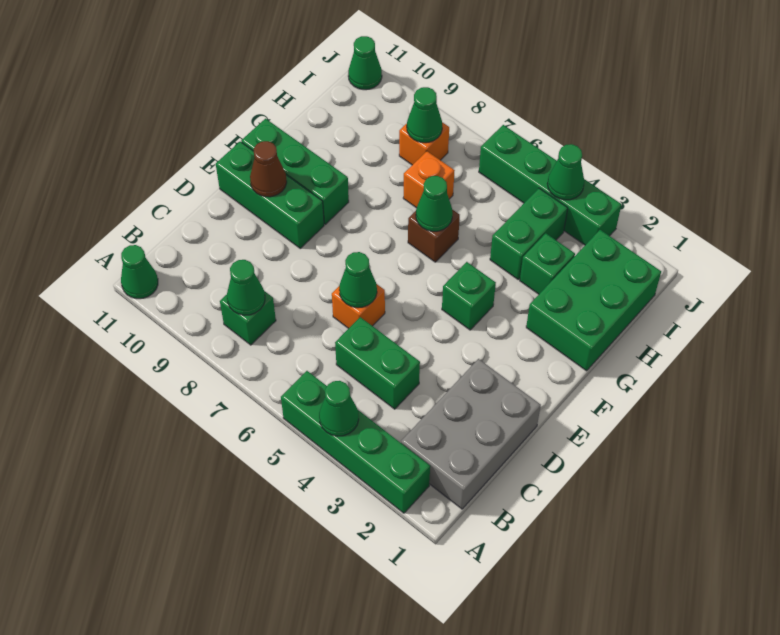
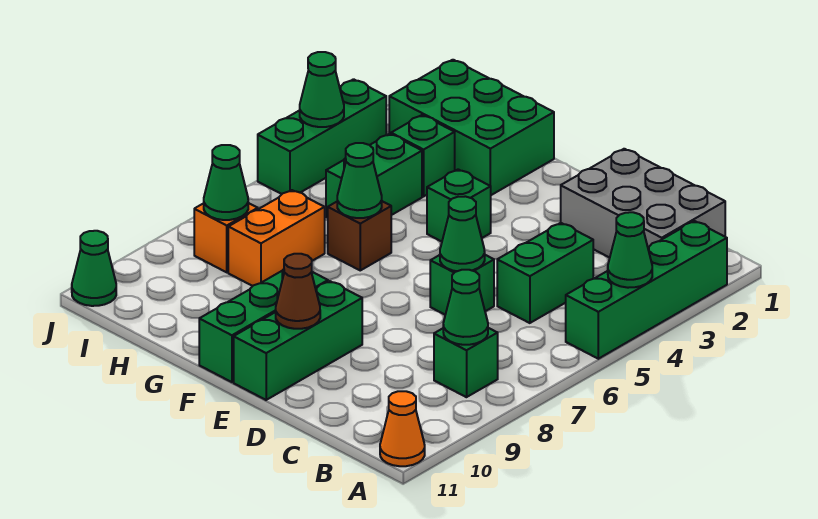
green cone A11 level 1 -> orange cone A11 level 1
orange brick D6 level 1 -> green brick D6 level 1
green brick H4:I4 level 1 -> green brick H4:H5 level 1
orange brick H7 level 1 -> orange brick H7:H8 level 1
green brick J3:J6 level 1 -> green brick J3:J5 level 1

